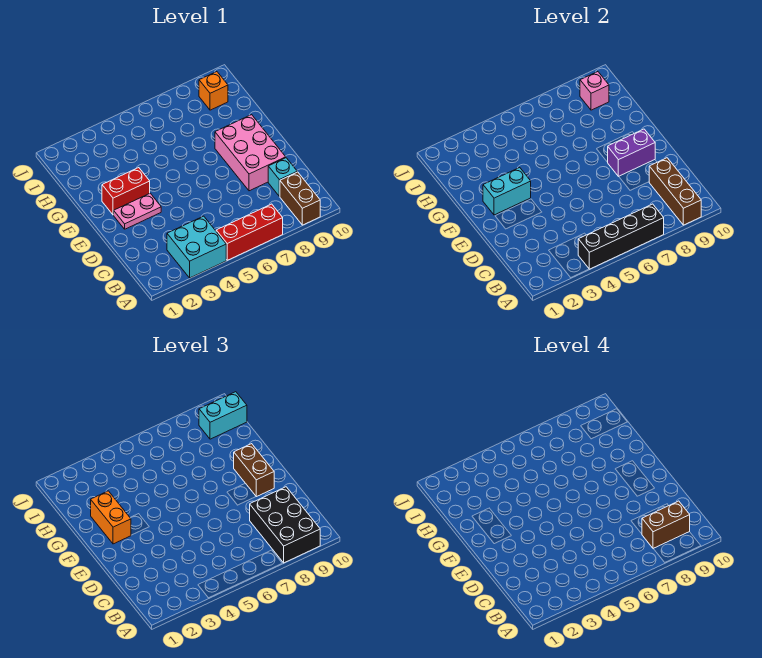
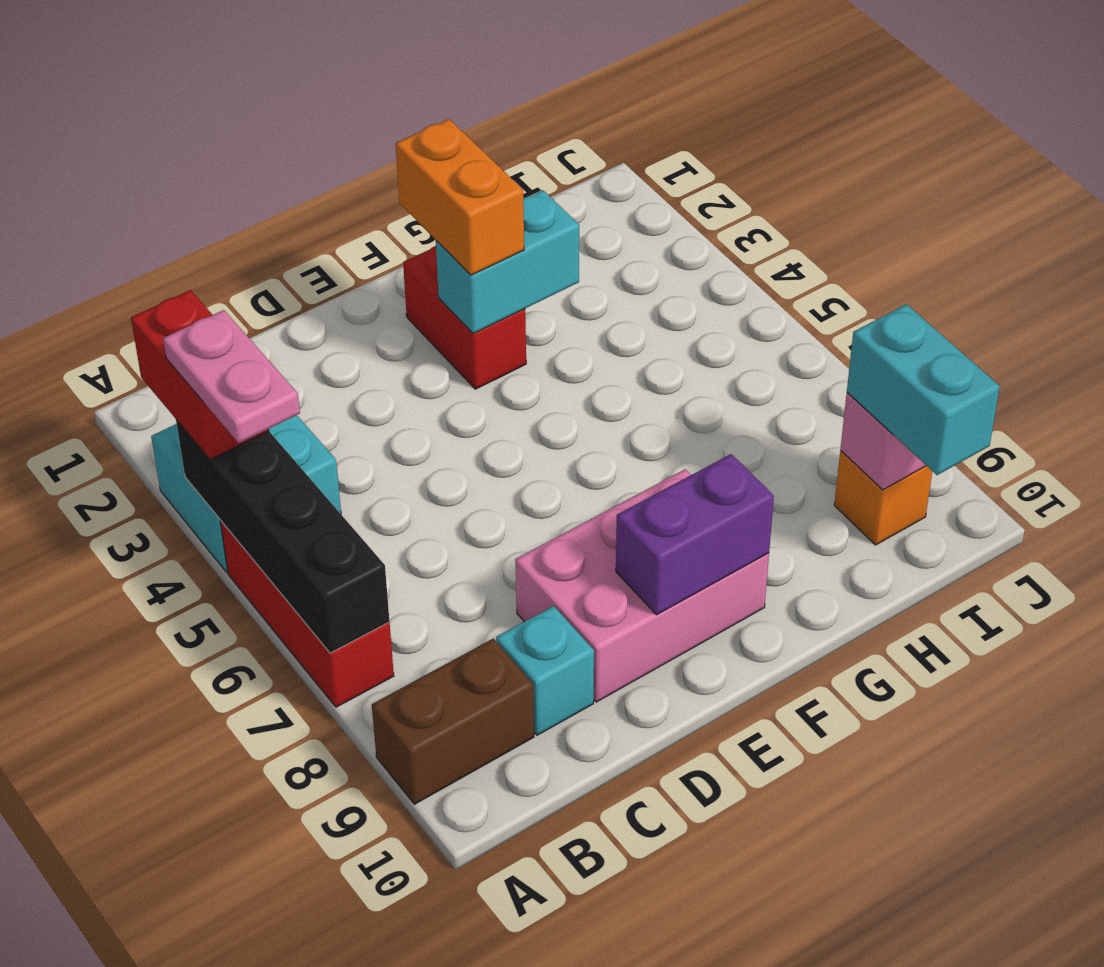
none -> red brick A3:A4 level 3
black brick A8:C9 level 3 -> none
brown brick A9:C9 level 2 -> none
brown brick B8:B9 level 4 -> none
pink plate E2:E3 level 1 -> pink plate A4:A5 level 4
purple brick E8:E9 level 2 -> purple brick E9:F9 level 2
brown brick E9:F9 level 3 -> none
cyan brick F2:F3 level 2 -> cyan brick F3:G3 level 2
orange brick F2:G2 level 3 -> orange brick F2:F3 level 3

